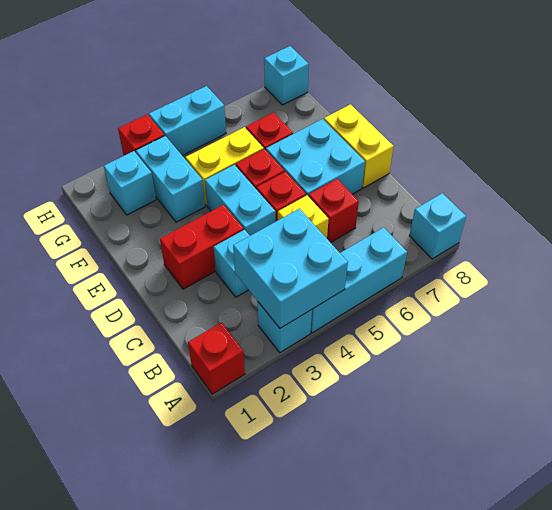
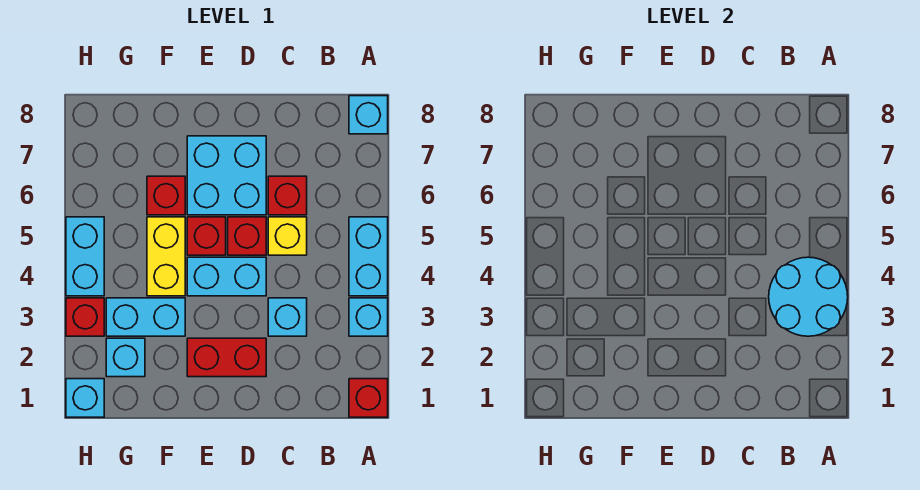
cyan brick A3:B4 level 2 -> cyan round brick A3:B4 level 2
cyan brick A4:A6 level 1 -> cyan brick A4:A5 level 1
red brick D2:D3 level 1 -> red brick D2:E2 level 1
yellow brick D8:E8 level 1 -> none
cyan brick H8 level 1 -> cyan brick H1 level 1

